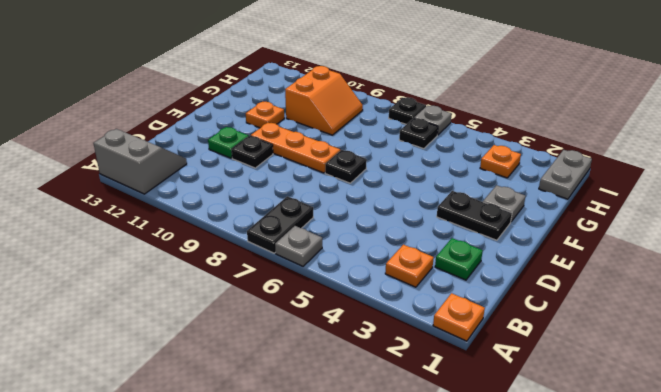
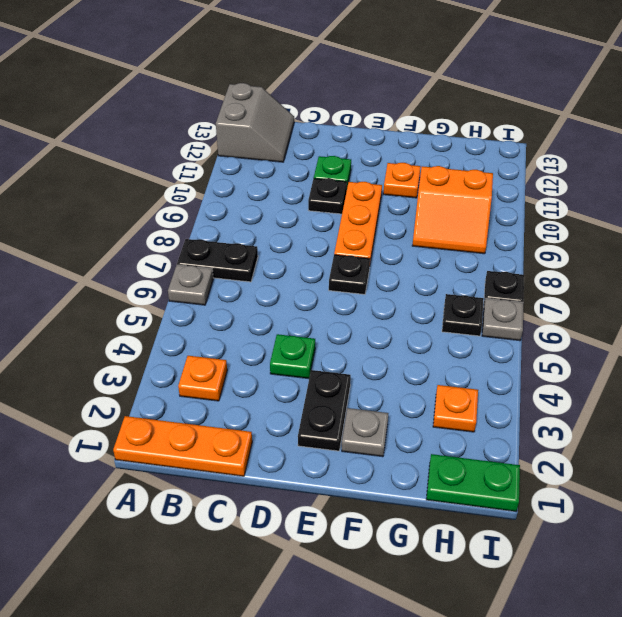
orange plate A1 level 1 -> orange plate A1:C1 level 1
green plate C2 level 1 -> green plate D4 level 1
grey plate H1:I1 level 1 -> green plate H1:I1 level 1

